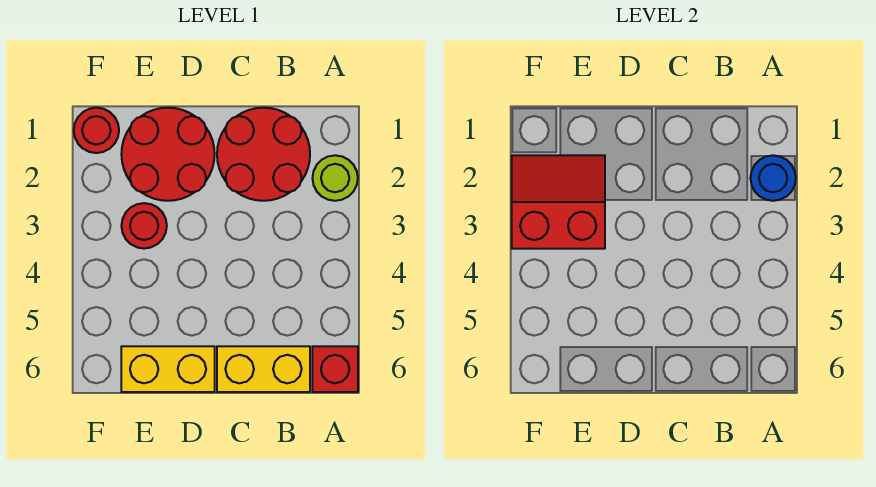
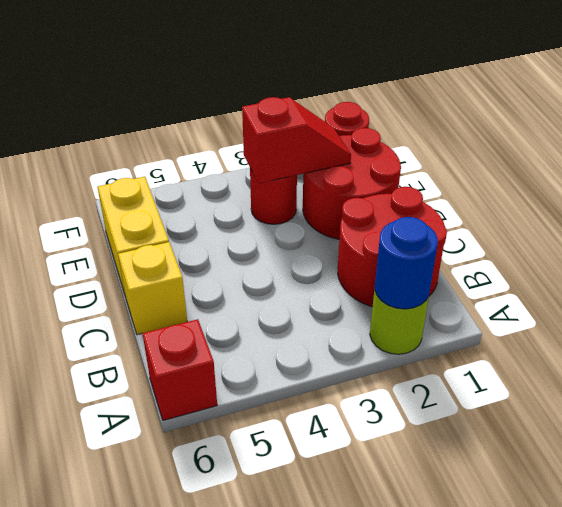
yellow brick B6:C6 level 1 -> yellow brick C6 level 1
red slope E2:F3 level 2 top 3 -> red slope E2:E3 level 2 top 3

